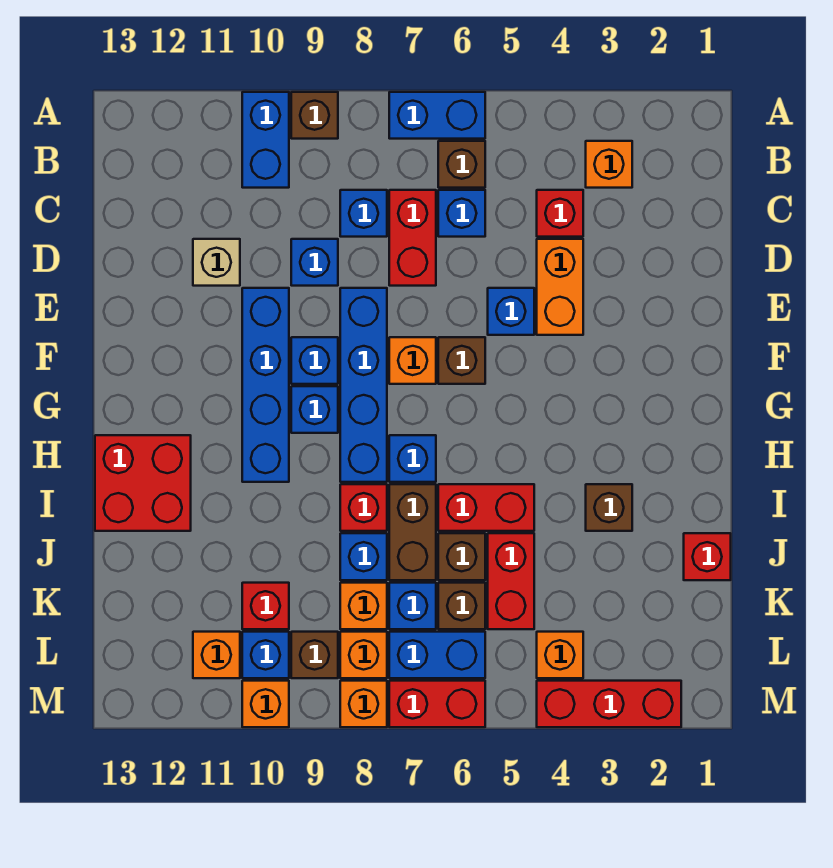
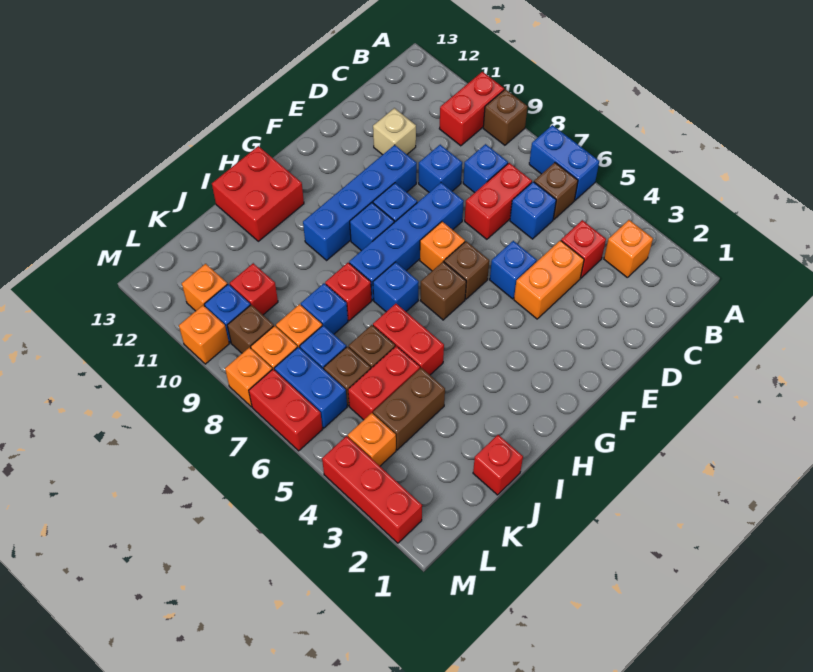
blue brick A10:B10 level 1 -> red brick A10:B10 level 1
brown brick I3 level 1 -> brown brick G6 level 1
brown brick I7:J7 level 1 -> brown brick J4:K4 level 1

